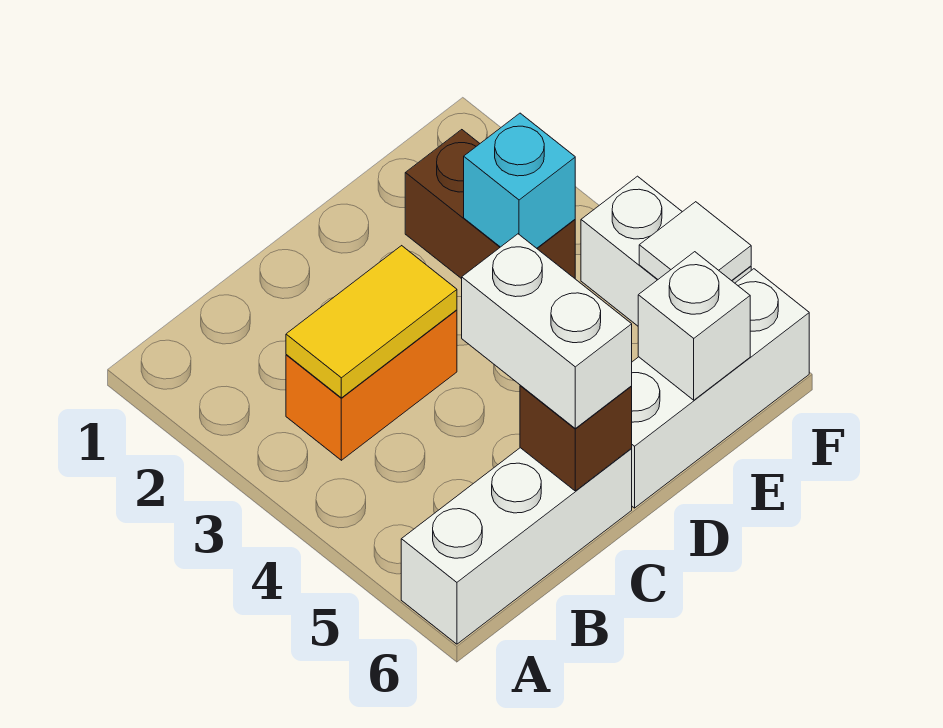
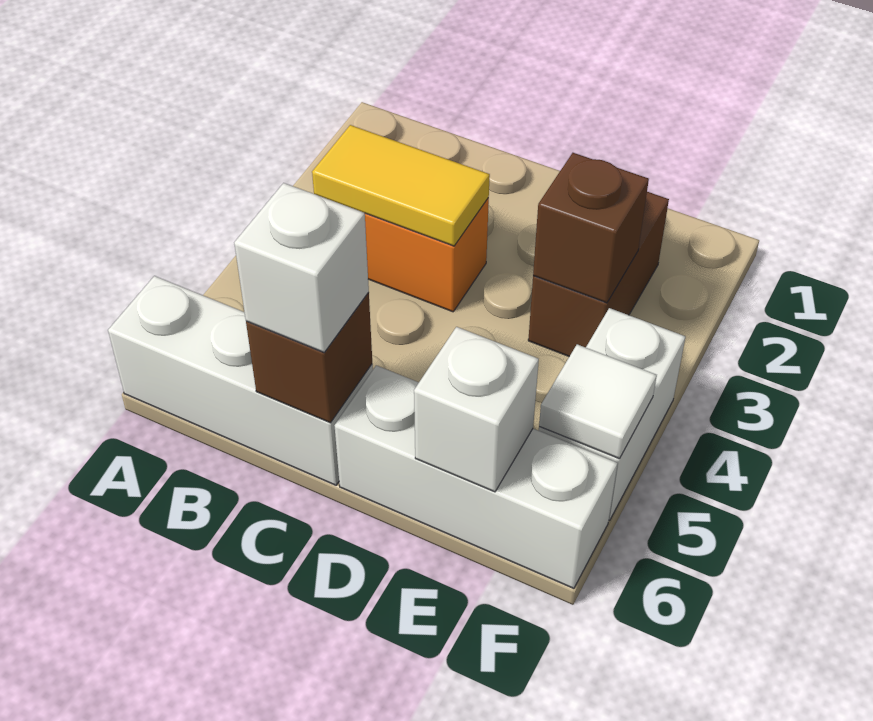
white brick C5:C6 level 3 -> white brick C6 level 3
cyan brick E3 level 2 -> brown brick E3 level 2

